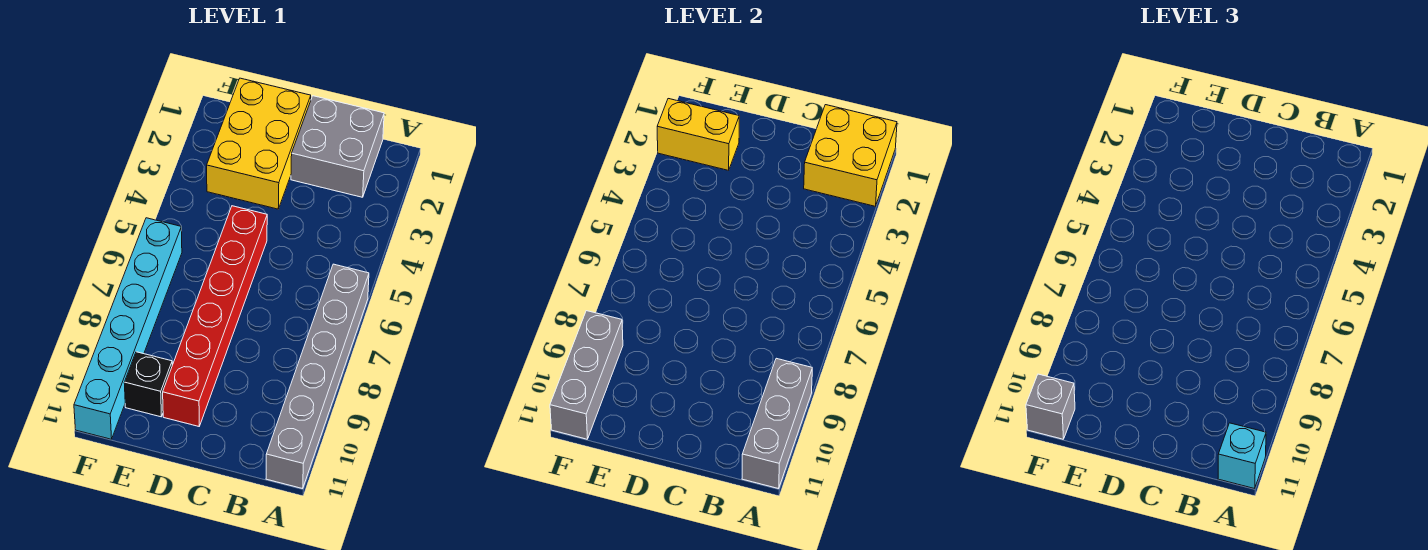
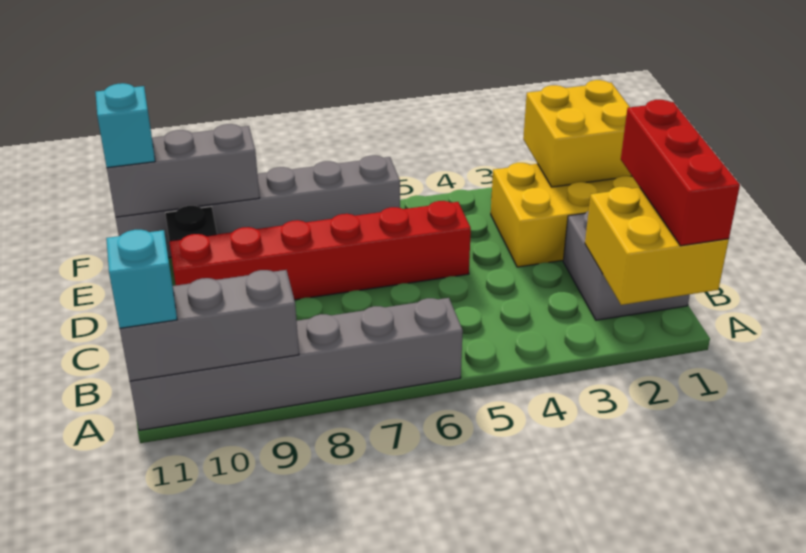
none -> red brick A1:C1 level 3
yellow brick E2:F2 level 2 -> yellow brick E1:F2 level 2
cyan brick F6:F11 level 1 -> grey brick F6:F11 level 1
grey brick F11 level 3 -> cyan brick F11 level 3

